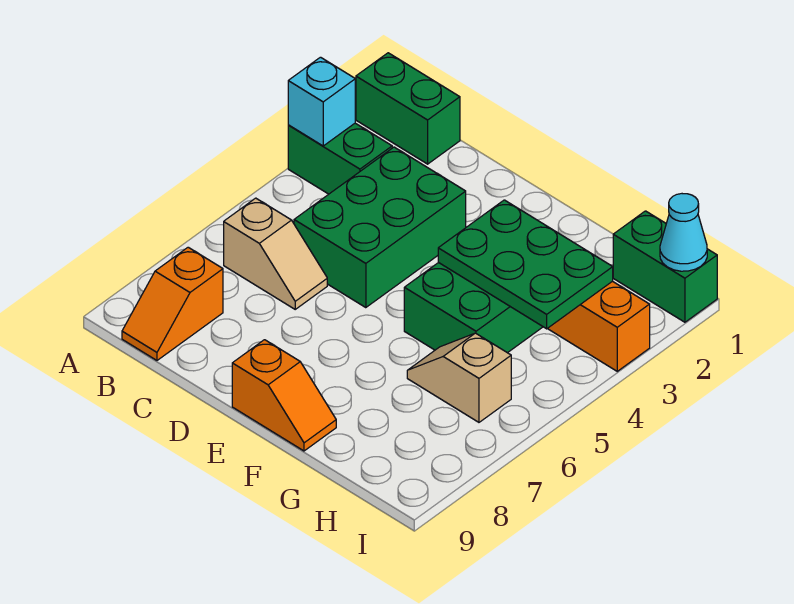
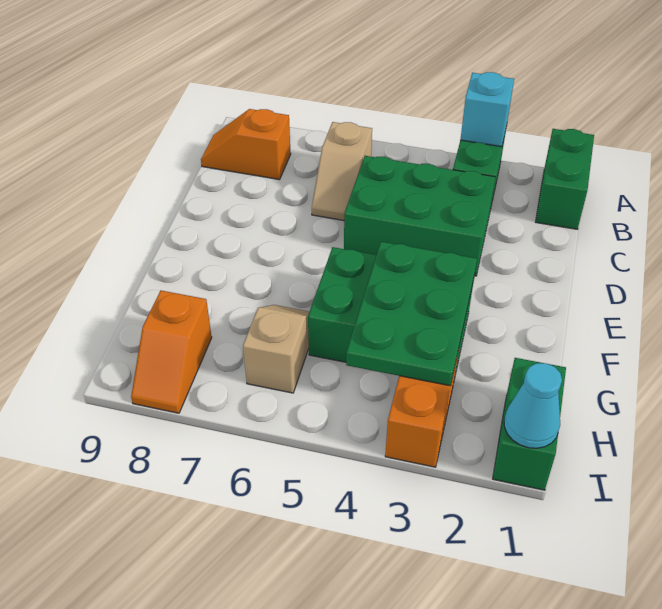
orange slope E9:F9 level 1 top E -> orange slope H8:I8 level 1 top H

